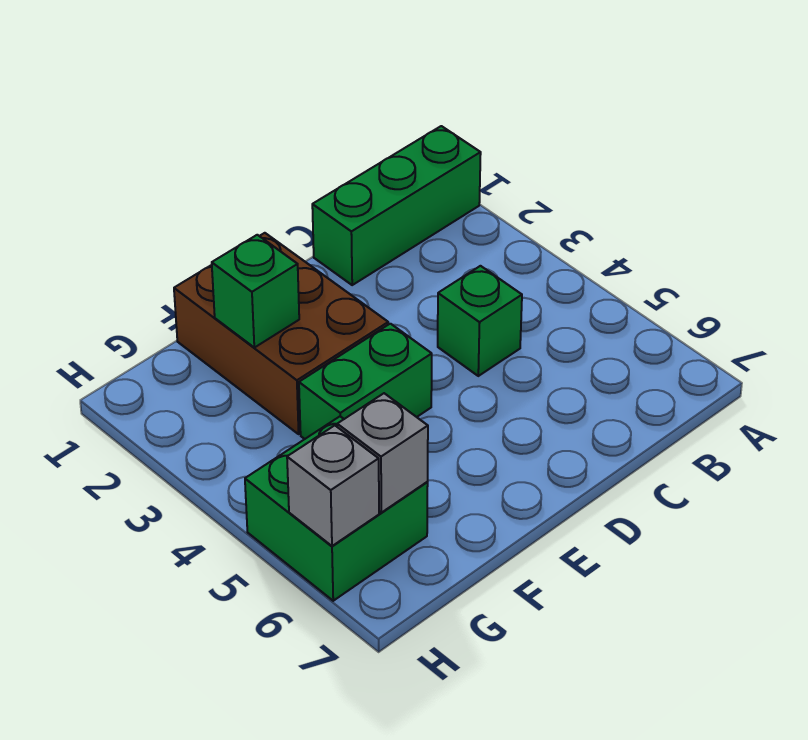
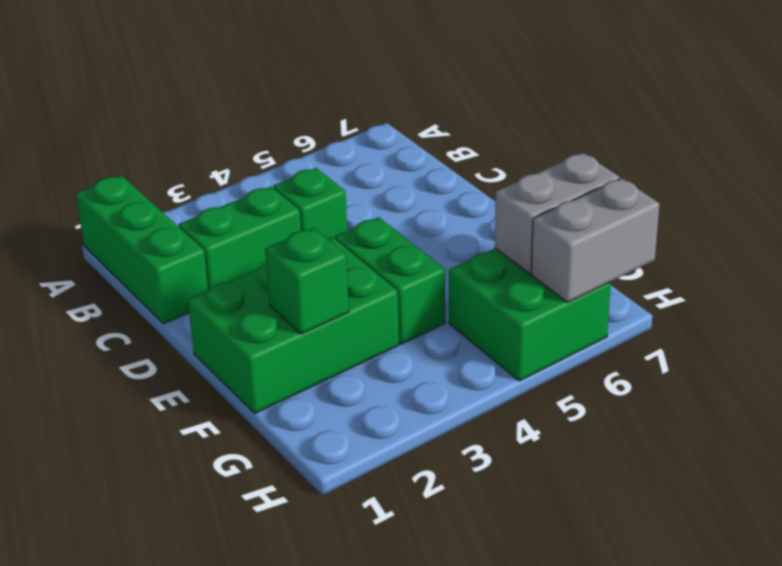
none -> green brick C2:C3 level 1
brown brick E1:F3 level 1 -> green brick E1:F3 level 1
grey brick G6 level 2 -> grey brick G6:G7 level 2
grey brick H6 level 2 -> grey brick H6:H7 level 2

